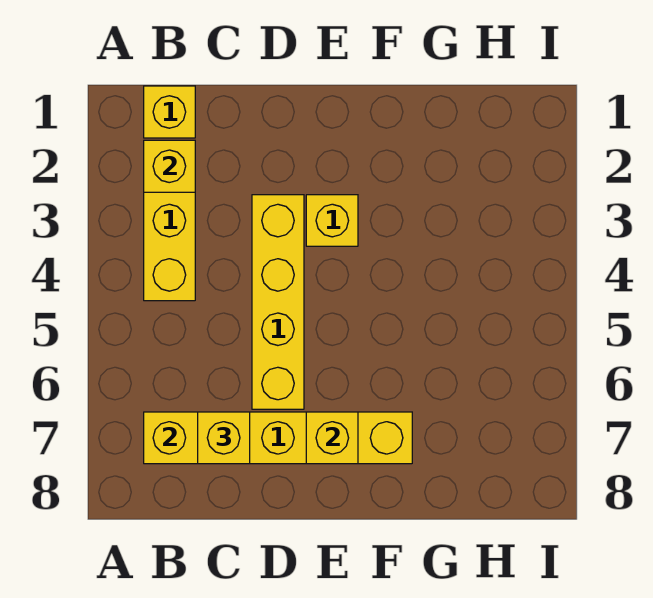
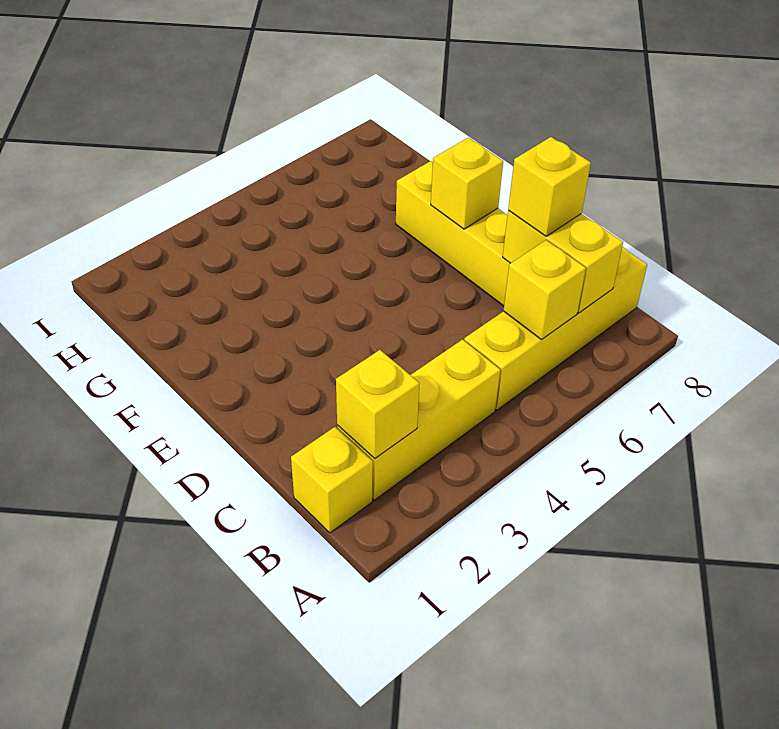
yellow brick D3:D6 level 1 -> yellow brick B5:B8 level 1
yellow brick E3 level 1 -> yellow brick B6 level 2

